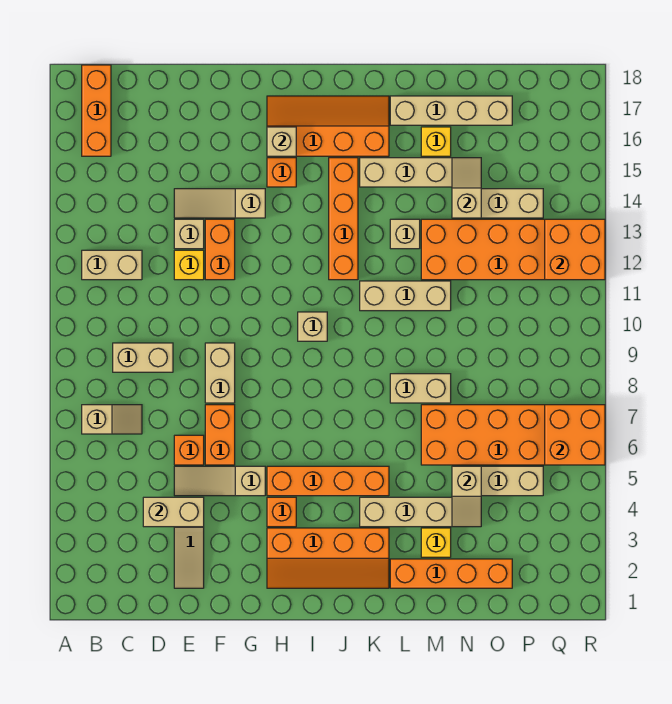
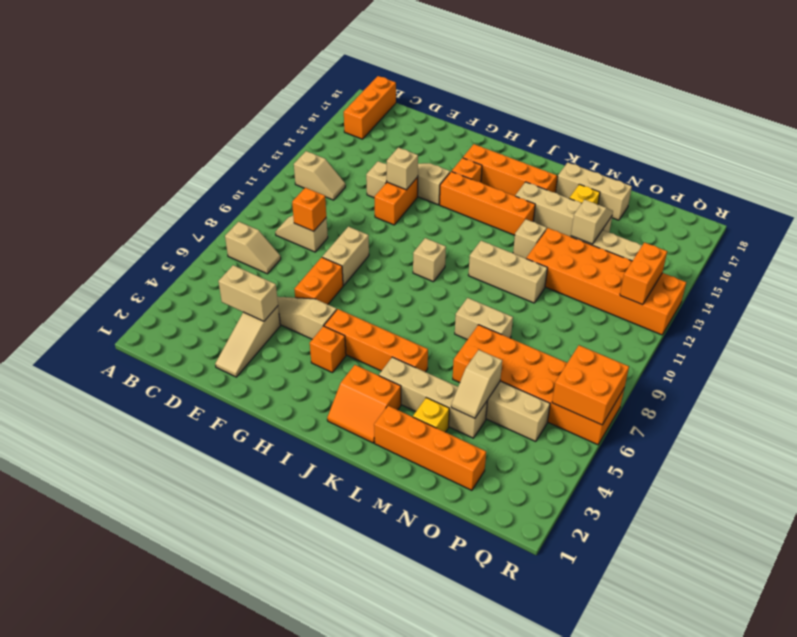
tan brick B12:C12 level 1 -> tan slope B12:C12 level 1 top B
tan brick C9:D9 level 1 -> tan slope C9:D9 level 1 top D
orange brick E6 level 1 -> orange brick D9 level 2
yellow brick E12 level 1 -> none
orange slope H2:K3 level 1 top 3 -> orange slope J2:K3 level 1 top 3
tan brick H16 level 2 -> tan brick F13 level 2
orange brick J12:J15 level 1 -> orange brick H14:K14 level 1
tan brick L17:O17 level 1 -> tan brick L17:N17 level 1
orange brick Q12:R13 level 2 -> orange brick Q12:Q13 level 2

